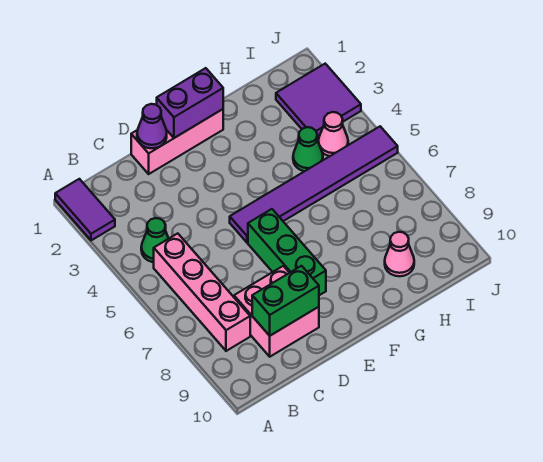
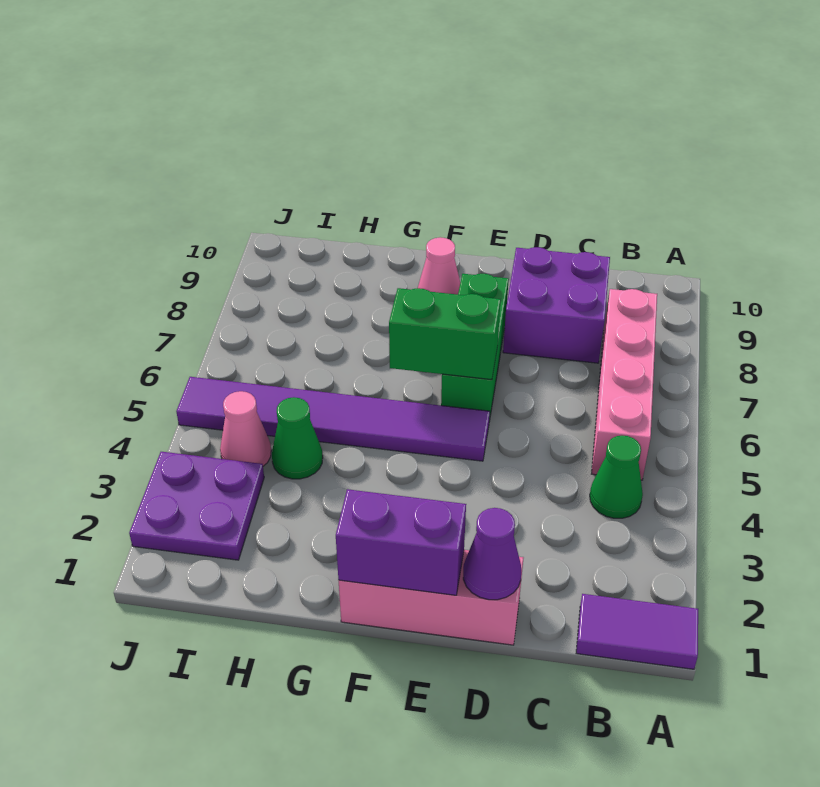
purple tile A1:A2 level 1 -> purple tile A1:B1 level 1
pink brick C8:D9 level 1 -> purple brick C8:D9 level 1
green brick C9:D9 level 2 -> green brick E6:F6 level 2
pink cone H9 level 1 -> pink cone F9 level 1
purple tile I2:J3 level 1 -> purple plate I2:J3 level 1

